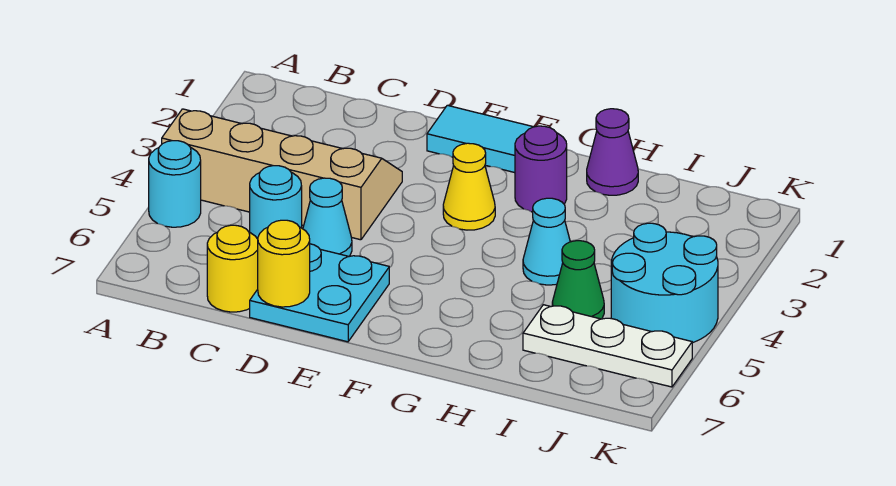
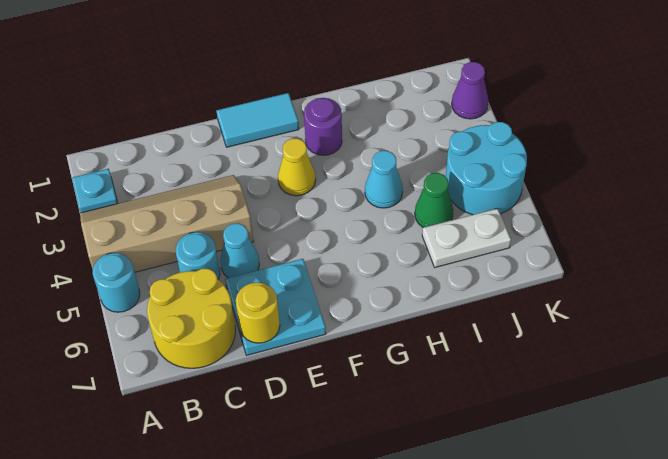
none -> cyan plate A2 level 1
yellow round brick C7 level 1 -> yellow round brick B6:C7 level 1
purple cone H1 level 1 -> purple cone K2 level 1
white plate I6:K6 level 1 -> white plate I6:J6 level 1

